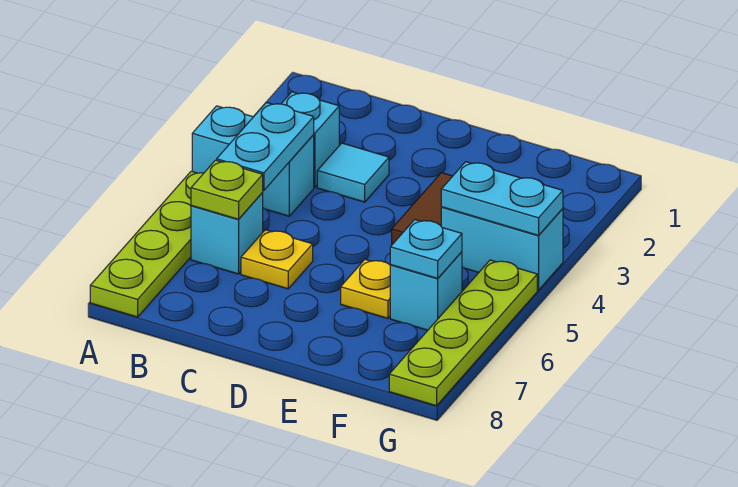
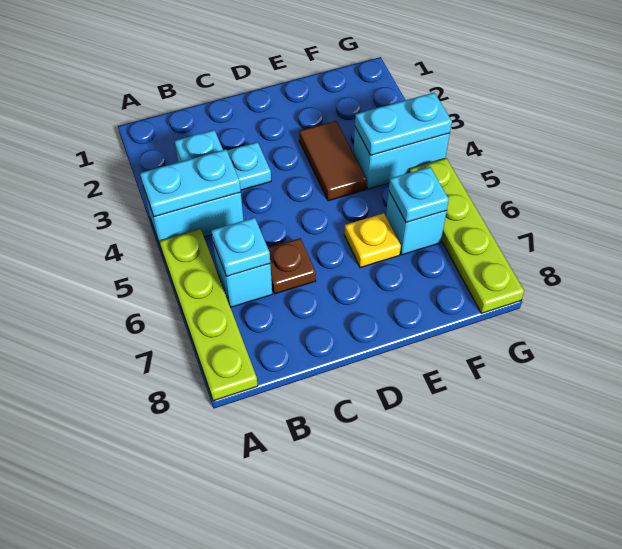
cyan plate B4:B5 level 2 -> cyan plate A4:B4 level 2
lime plate B6 level 2 -> cyan plate B6 level 2
cyan tile C3 level 1 -> cyan plate C3 level 1
yellow plate C6 level 1 -> brown plate C6 level 1

